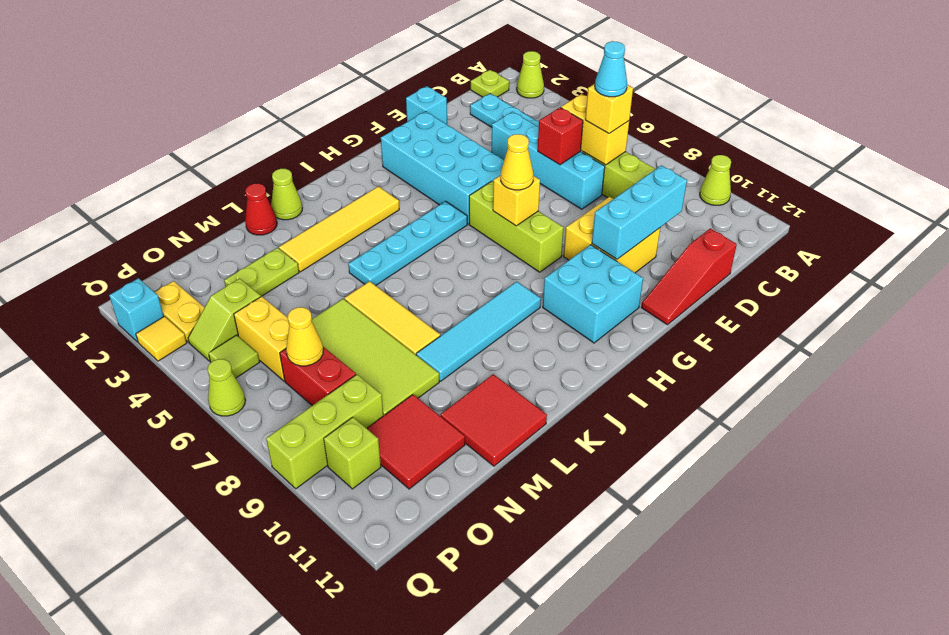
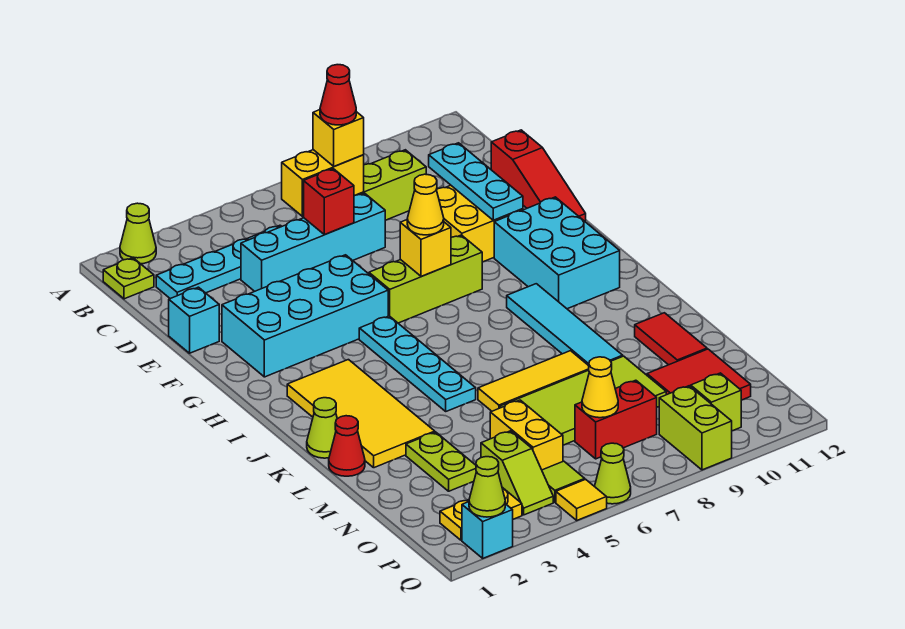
lime cone A10 level 1 -> lime cone Q2 level 2
cyan cone C7 level 4 -> red cone C7 level 4
cyan brick D10:F10 level 2 -> cyan plate D10:F10 level 2
cyan brick G10:H11 level 1 -> cyan brick G10:I11 level 1
yellow tile I3:L3 level 1 -> yellow tile I2:L3 level 1
red tile L11:M12 level 1 -> red tile L11:M11 level 1
yellow brick O5:O6 level 1 -> yellow brick N5:O5 level 1
lime brick O9:Q9 level 1 -> lime brick P9:Q9 level 1
yellow tile Q3 level 1 -> yellow tile Q5 level 1

